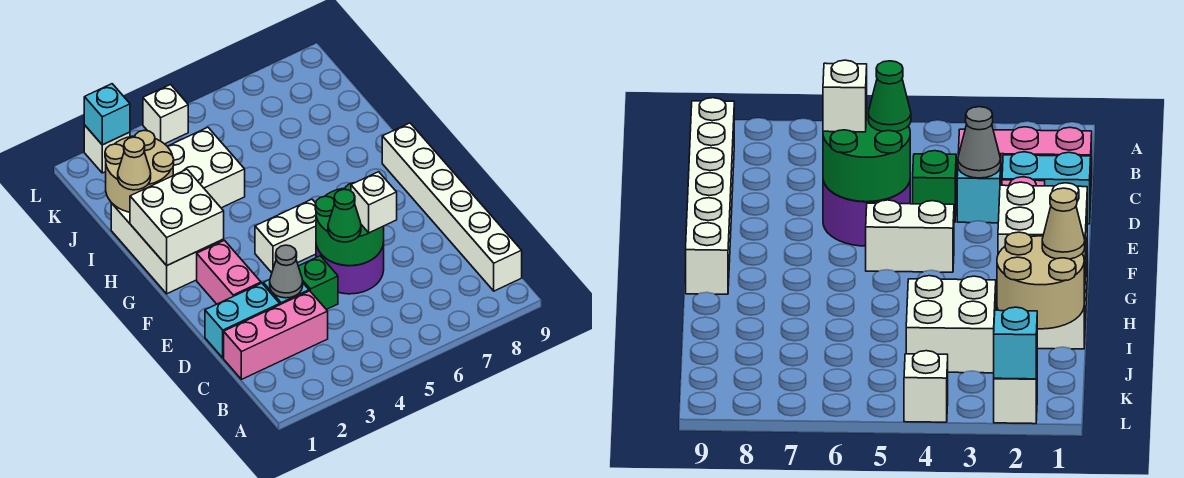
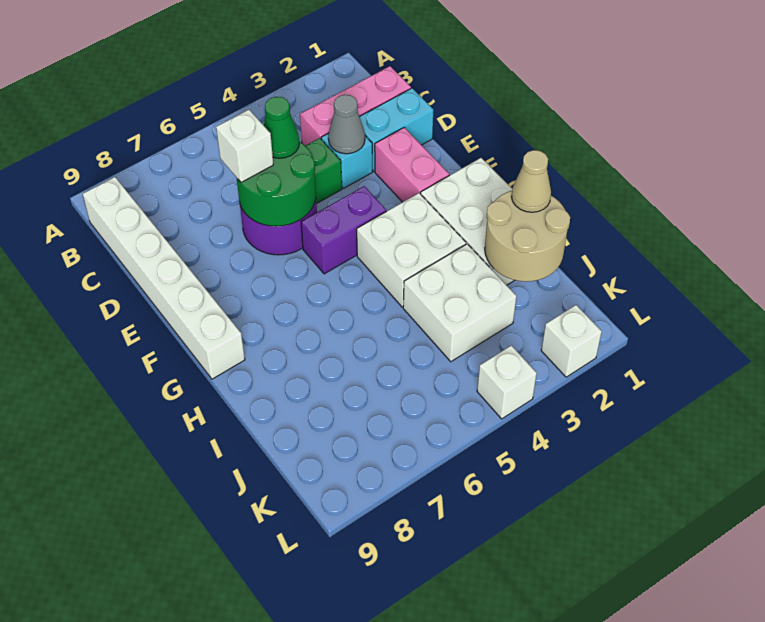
white brick F4:F5 level 1 -> purple brick F4:F5 level 1
white brick G1:H2 level 2 -> white brick G3:H4 level 1
cyan brick L2 level 2 -> none

